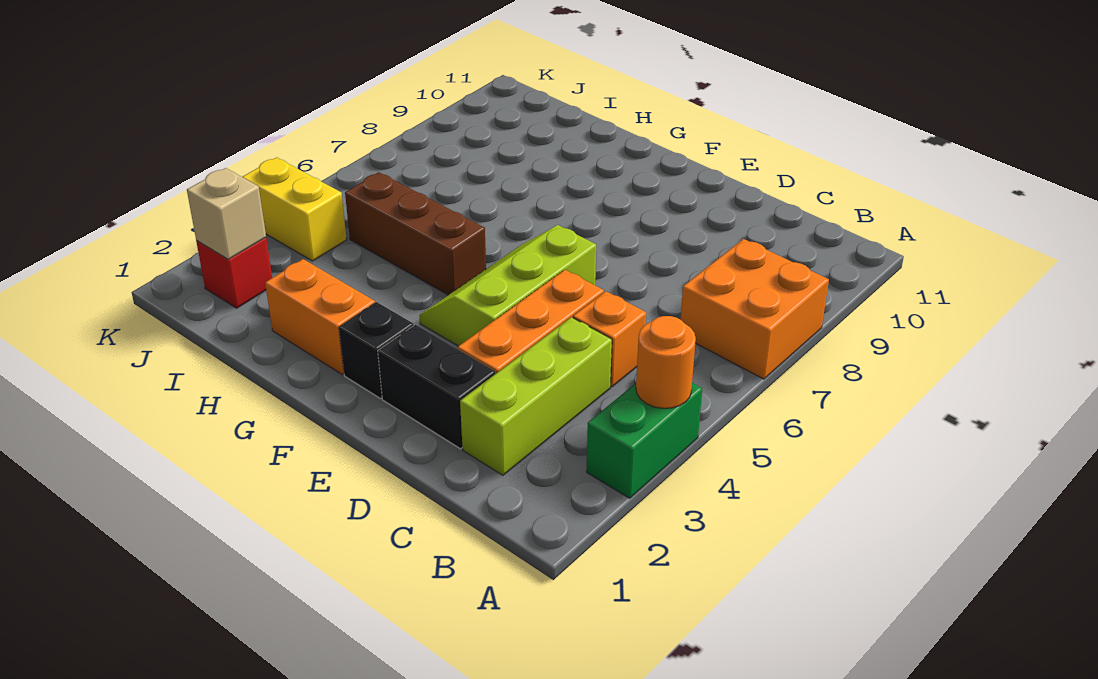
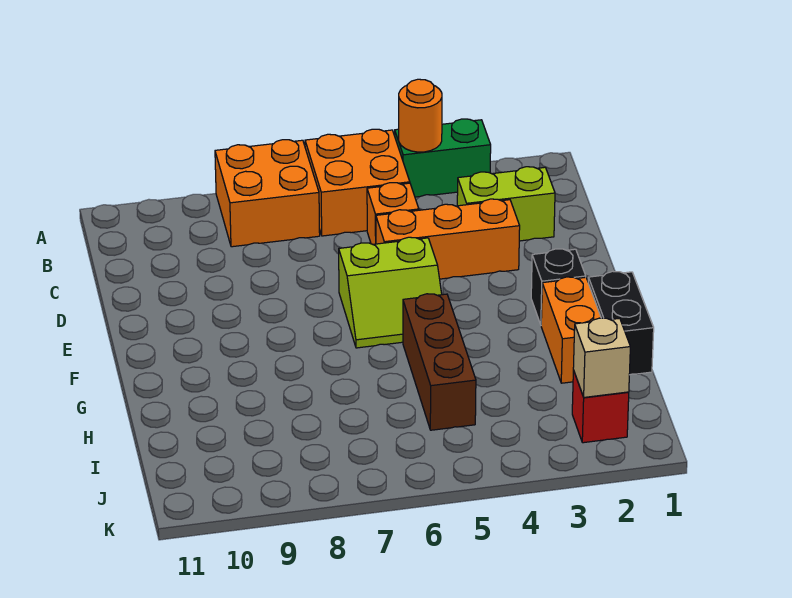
none -> orange brick A5:B6 level 1
lime brick C2:C4 level 1 -> lime brick C2:C3 level 1
black brick D2:E2 level 1 -> black brick G1:H1 level 1
lime slope E4:F6 level 1 top E -> lime slope E5:F6 level 1 top E
yellow brick J4:K4 level 1 -> none

